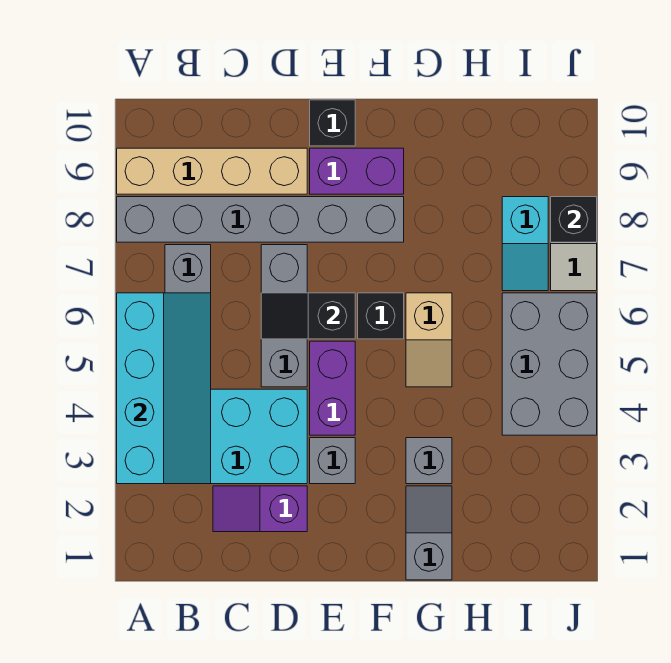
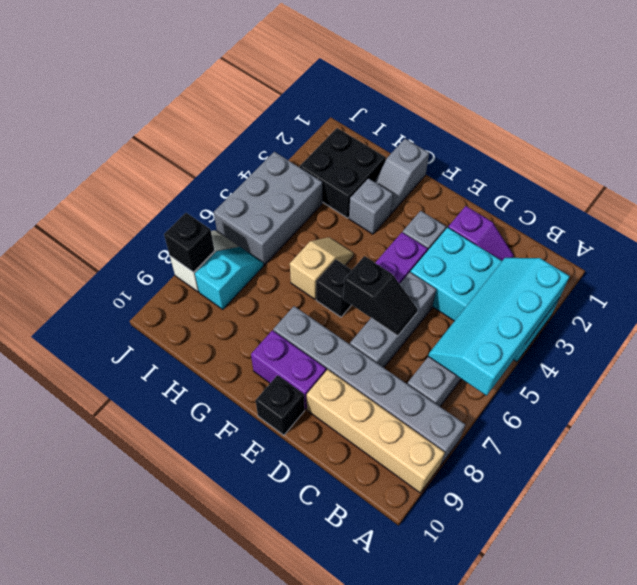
none -> black brick H2:I3 level 1

